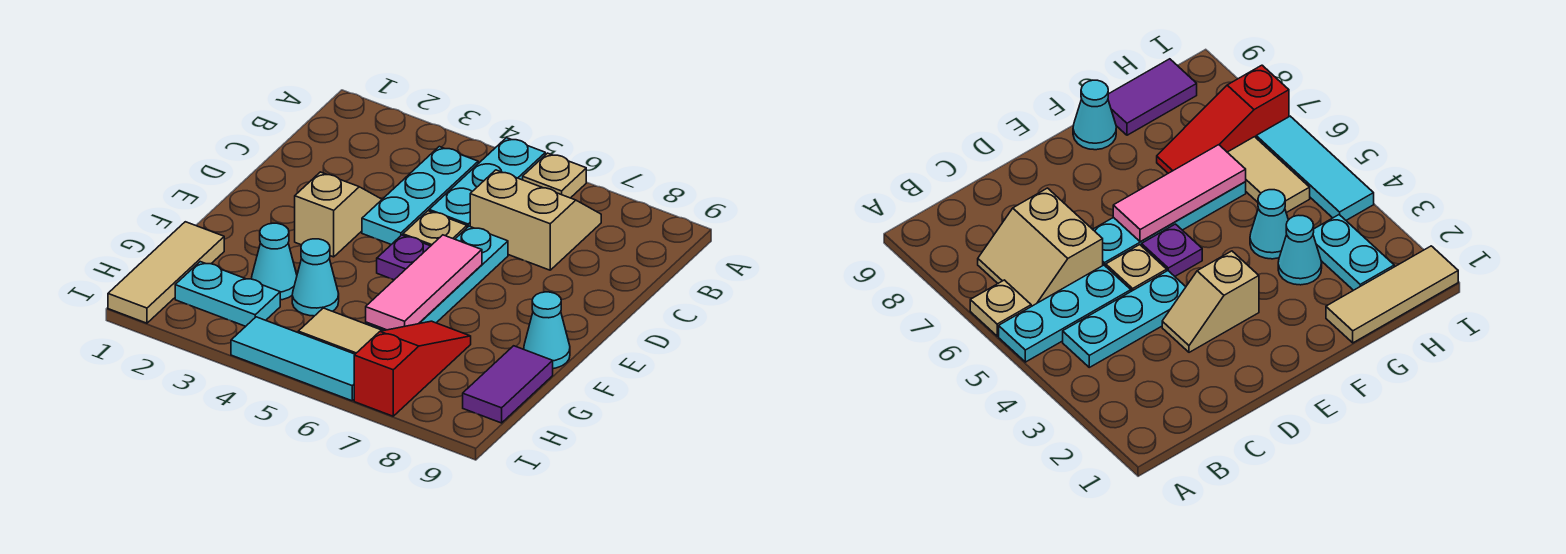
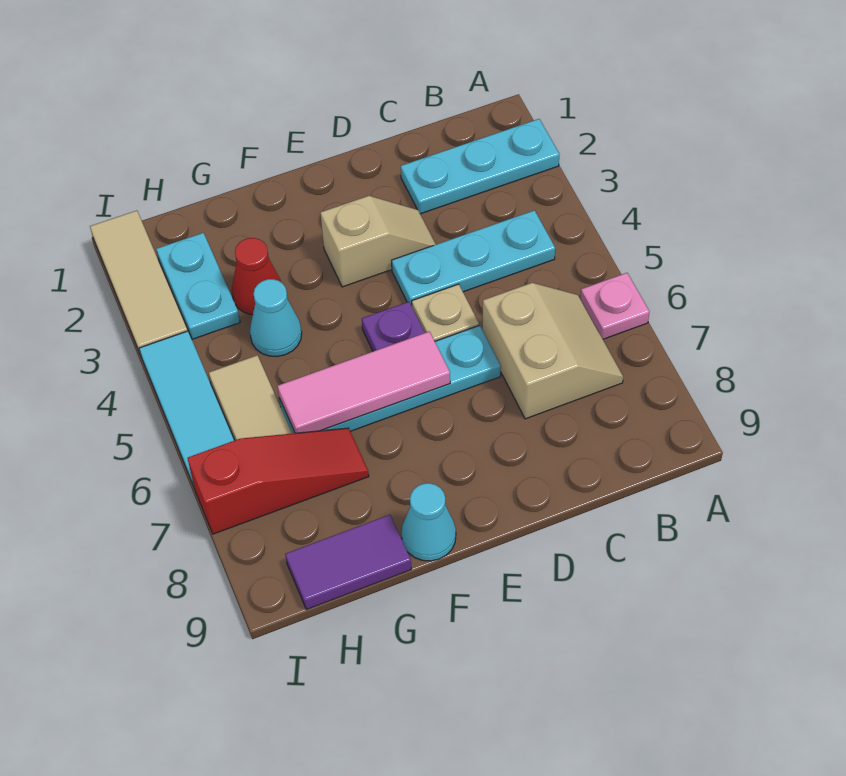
cyan plate A5:C5 level 1 -> cyan plate A2:C2 level 1
tan plate A6 level 1 -> pink plate A6 level 1
tan tile G1:I1 level 1 -> tan tile I1:I3 level 1
cyan cone G3 level 1 -> red cone G3 level 1

